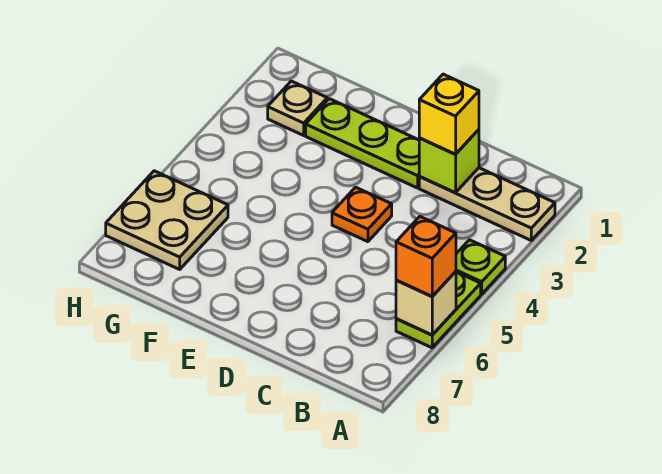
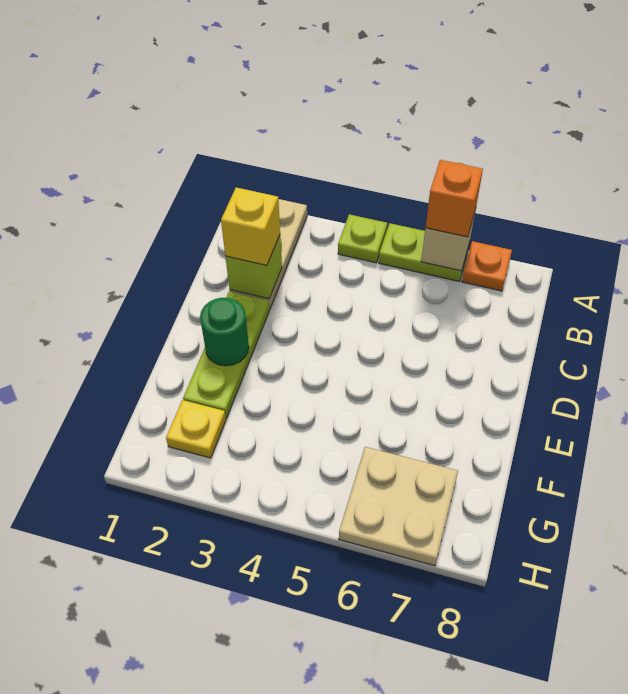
orange plate D4 level 1 -> orange plate A7 level 1
none -> green round brick E2 level 2
tan plate G2 level 1 -> yellow plate G2 level 1

